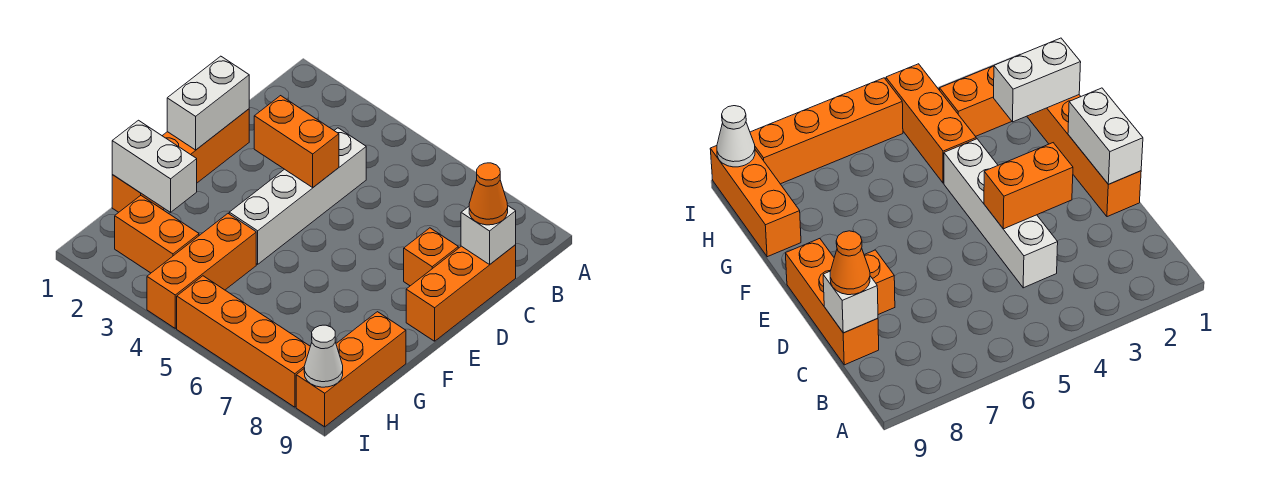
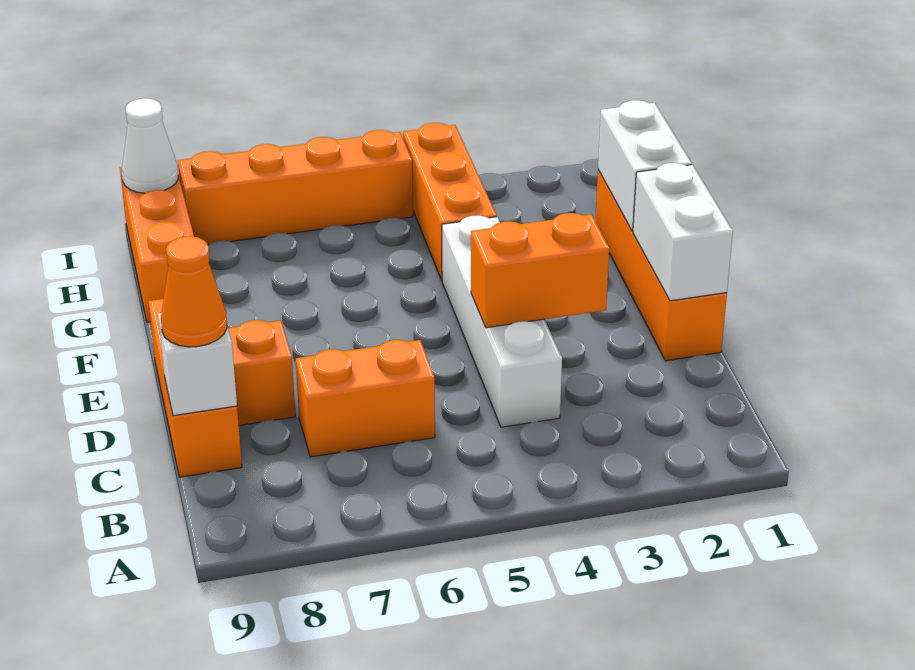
white brick G1:G2 level 2 -> white brick F1:G1 level 2
orange brick H2:H3 level 1 -> orange brick C6:C7 level 1

